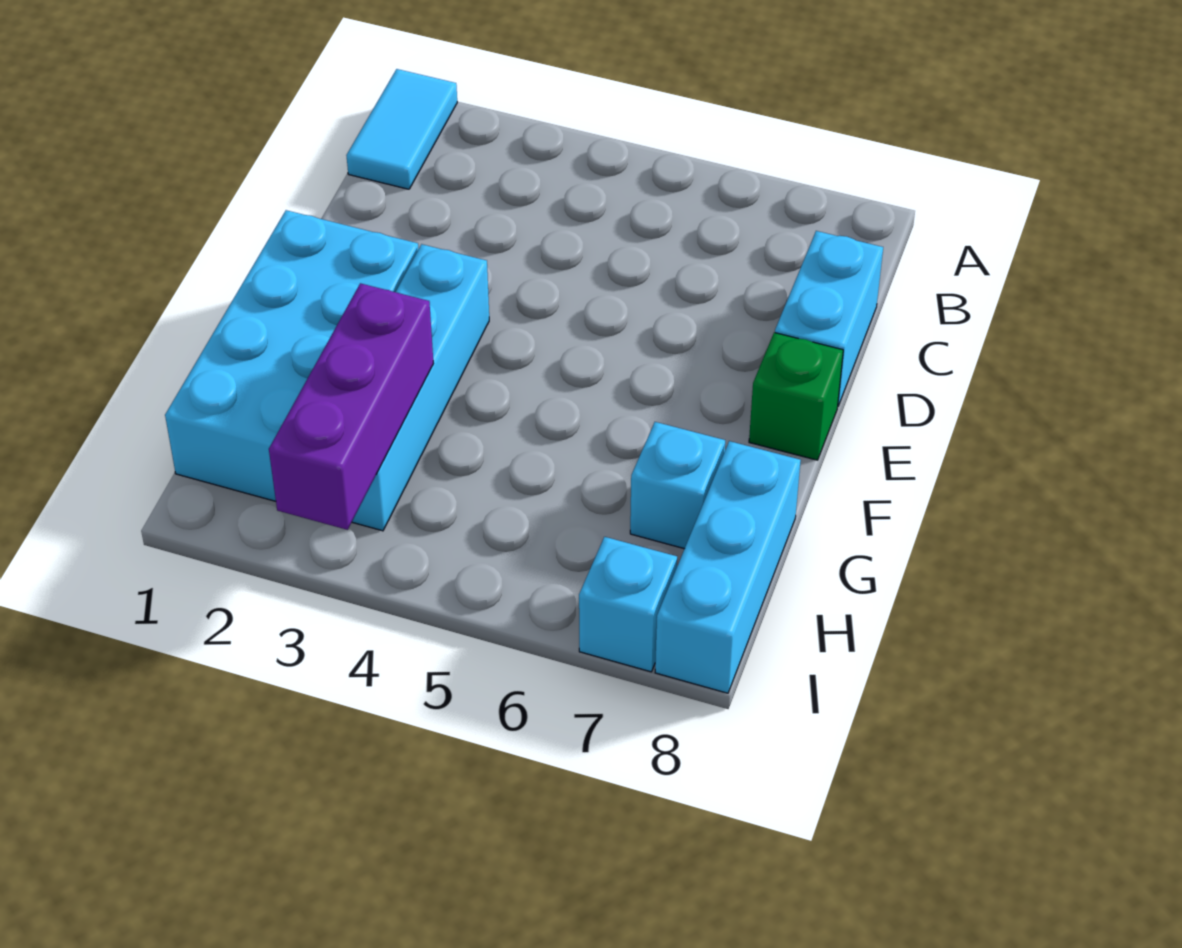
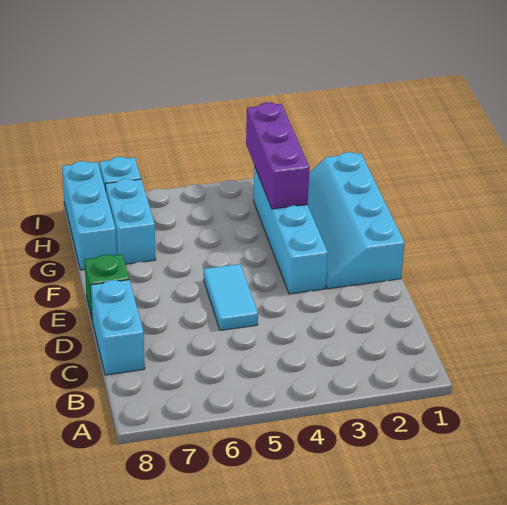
cyan tile A1:B1 level 1 -> cyan tile D5:E5 level 1
cyan brick E1:H2 level 1 -> cyan slope E1:H2 level 1 top 1
cyan brick G7 level 1 -> cyan brick G7:H7 level 1

